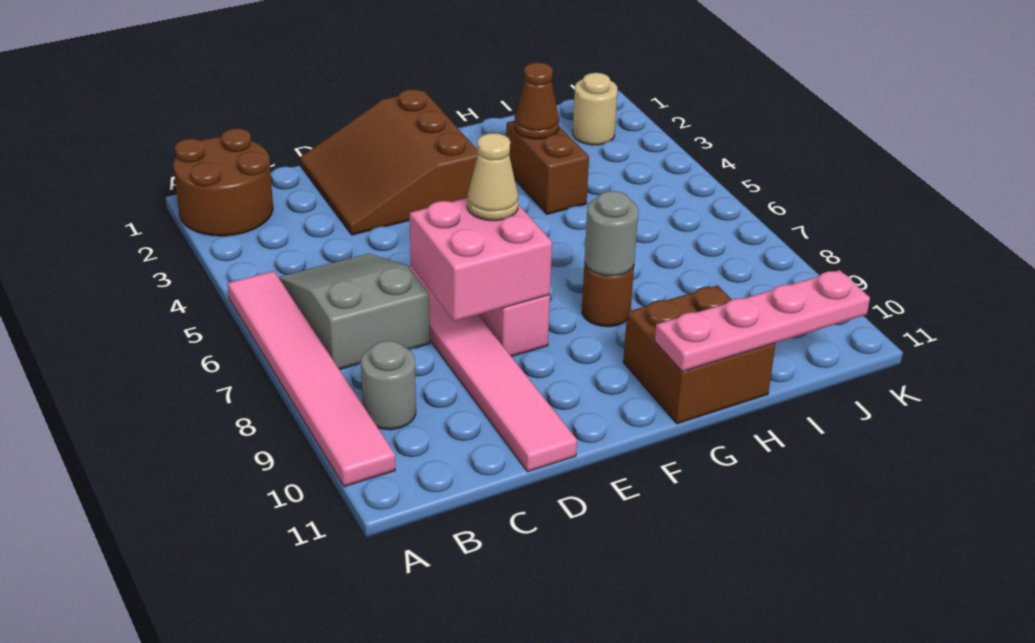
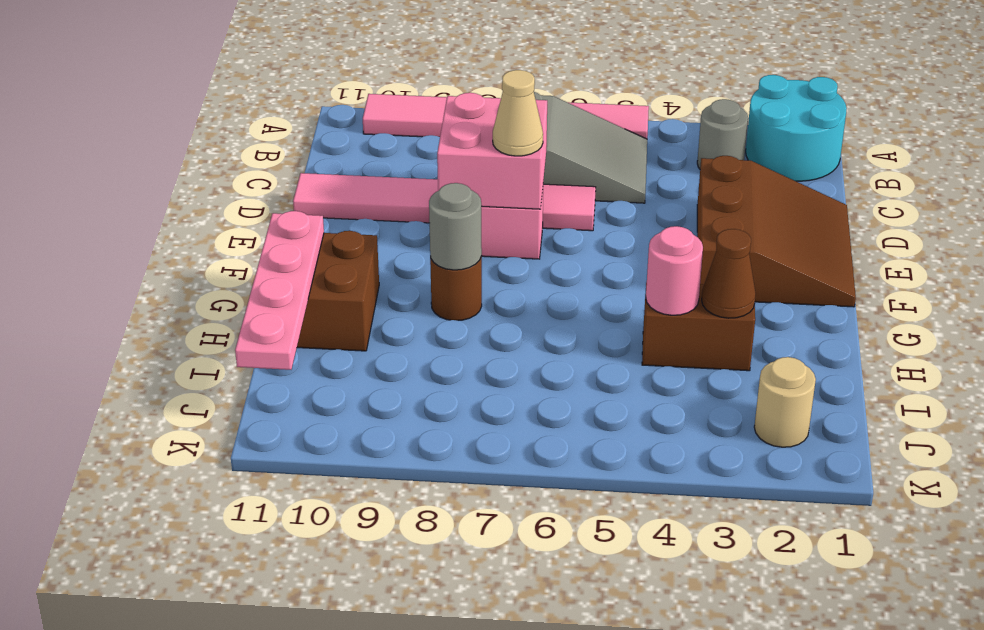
brown round brick A1:B2 level 1 -> cyan round brick A1:B2 level 1
grey round brick B9 level 1 -> grey round brick B3 level 1
brown slope D1:F3 level 1 top F -> brown slope D1:F3 level 1 top 3
none -> pink round brick H4 level 2

